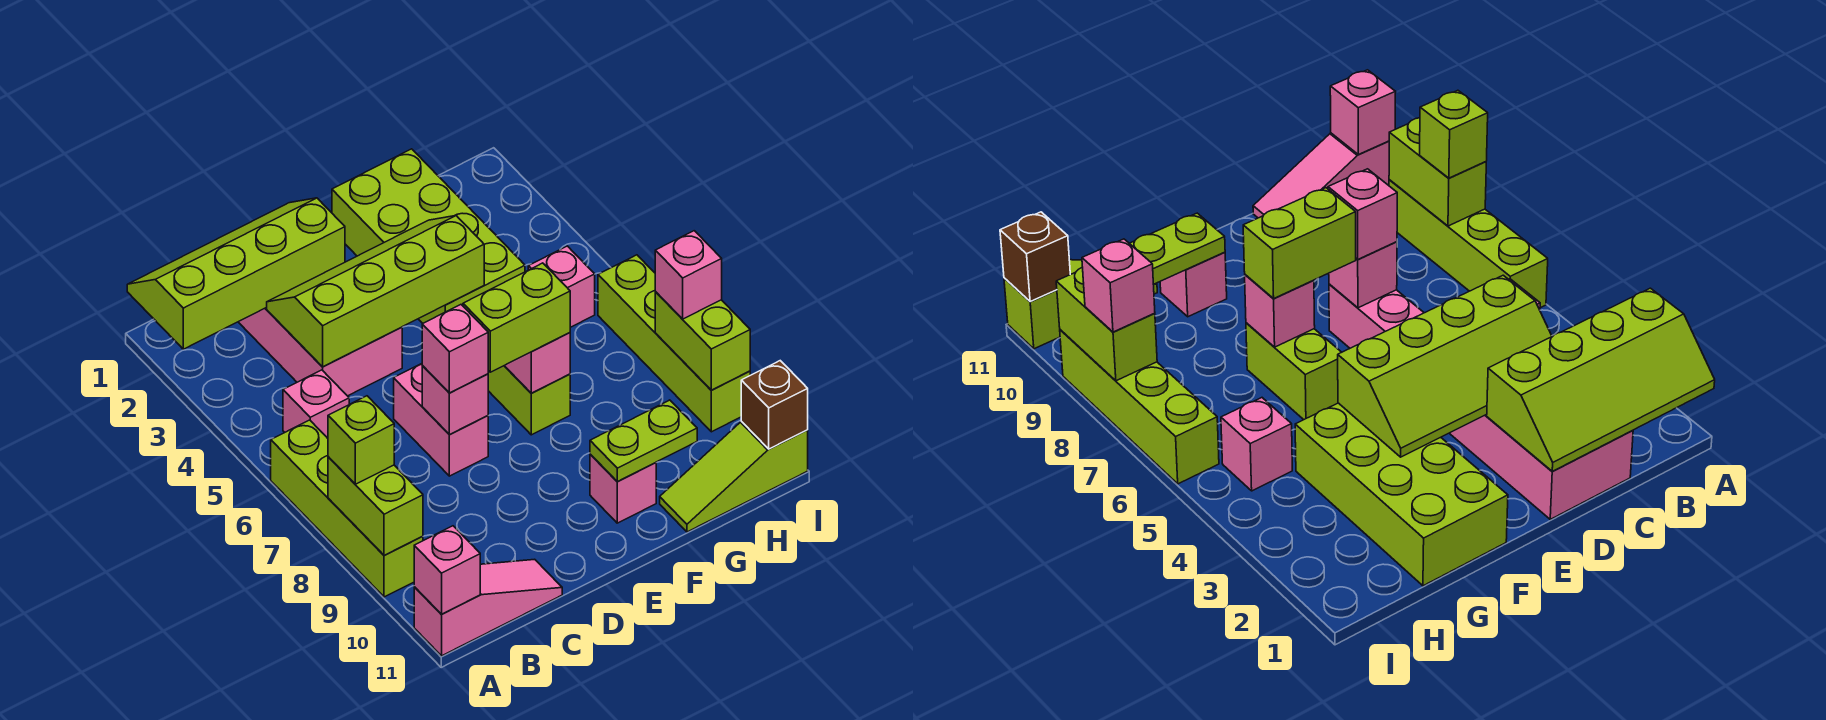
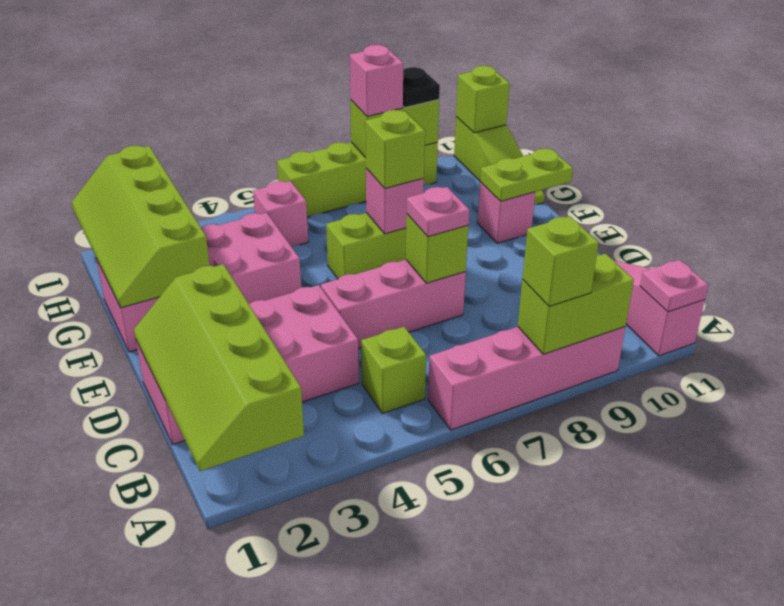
lime brick A6:A9 level 1 -> pink brick A6:A9 level 1
pink brick A11 level 2 -> pink plate A11 level 2
pink brick B5 level 1 -> lime brick B5 level 1
lime slope C3:F4 level 2 top 4 -> lime slope F1:I2 level 2 top 2
pink brick D6:D7 level 1 -> pink brick D5:D7 level 1
pink brick D7 level 2 -> lime brick D7 level 2
pink brick D7 level 3 -> pink plate D7 level 3
lime brick E7:F7 level 3 -> lime brick F7 level 3
lime brick F1:G4 level 1 -> pink brick F1:G4 level 1
lime plate F10:G10 level 2 -> lime plate F10:F11 level 2
none -> black plate I9 level 3
brown brick I11 level 2 -> lime brick I11 level 2

